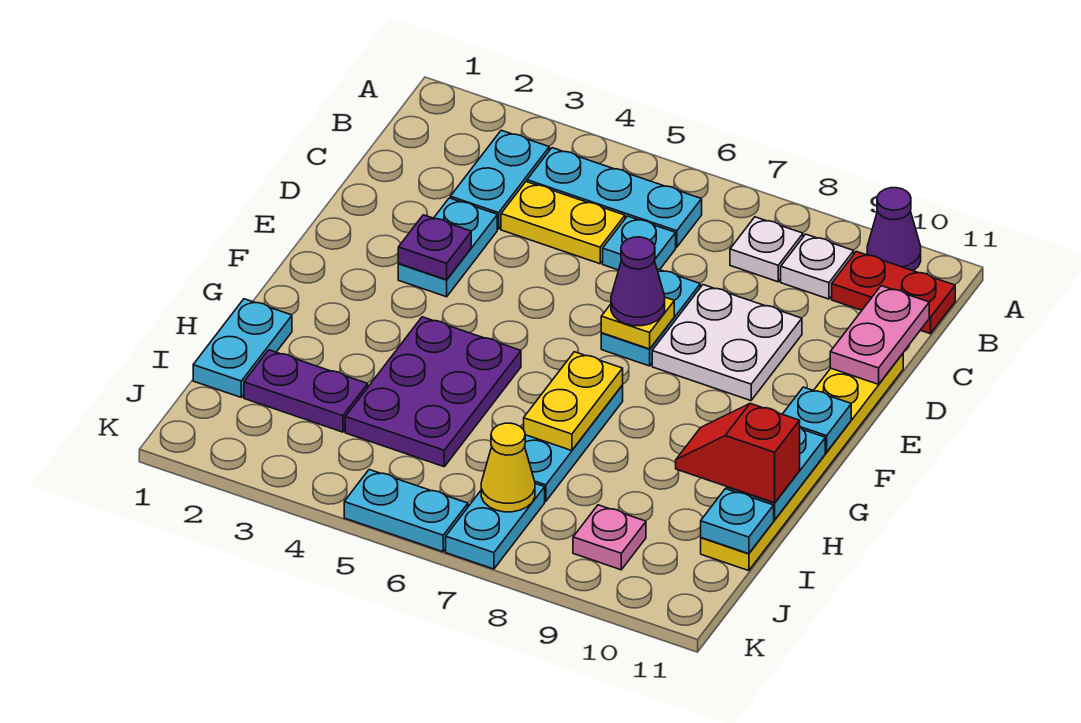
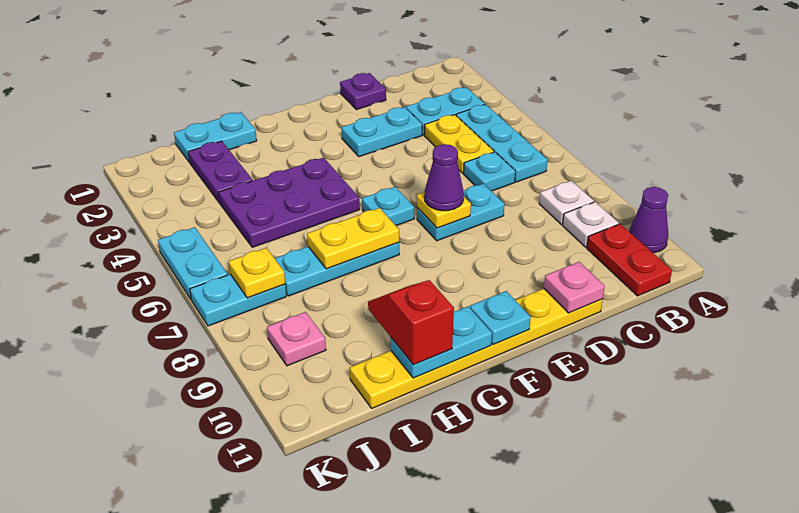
pink plate C11:D11 level 2 -> pink plate D11 level 2
white plate D8:E9 level 1 -> none
purple plate E3 level 2 -> purple plate D1 level 1
cyan plate I11 level 2 -> cyan plate F6 level 1
yellow cone J7 level 2 -> yellow plate J7 level 2

